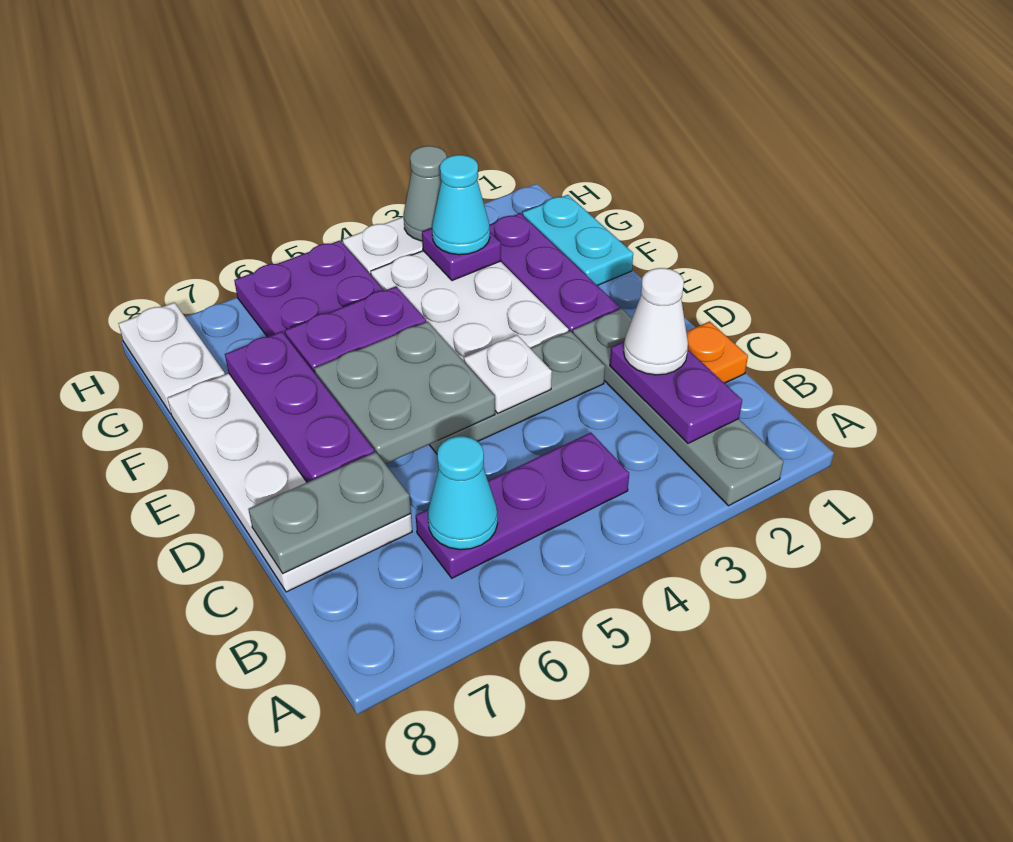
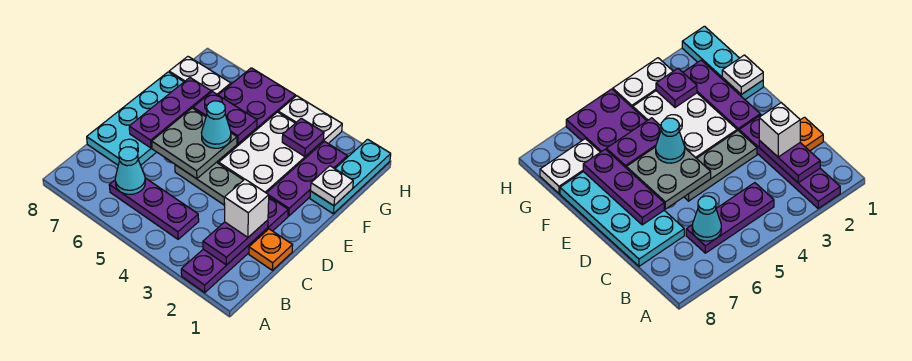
grey plate A2:D2 level 1 -> purple plate A2:D2 level 1
white cone C2 level 3 -> white brick C2 level 3
white plate C7:F8 level 1 -> cyan plate C7:F8 level 1
grey plate C7:C8 level 2 -> none
white plate D4 level 2 -> white plate F1 level 2
cyan plate F1:G1 level 1 -> cyan plate F1:H1 level 1
cyan cone G3 level 3 -> cyan cone E5 level 3
white plate G8:H8 level 1 -> white plate G7:G8 level 1
grey cone H3 level 2 -> none

